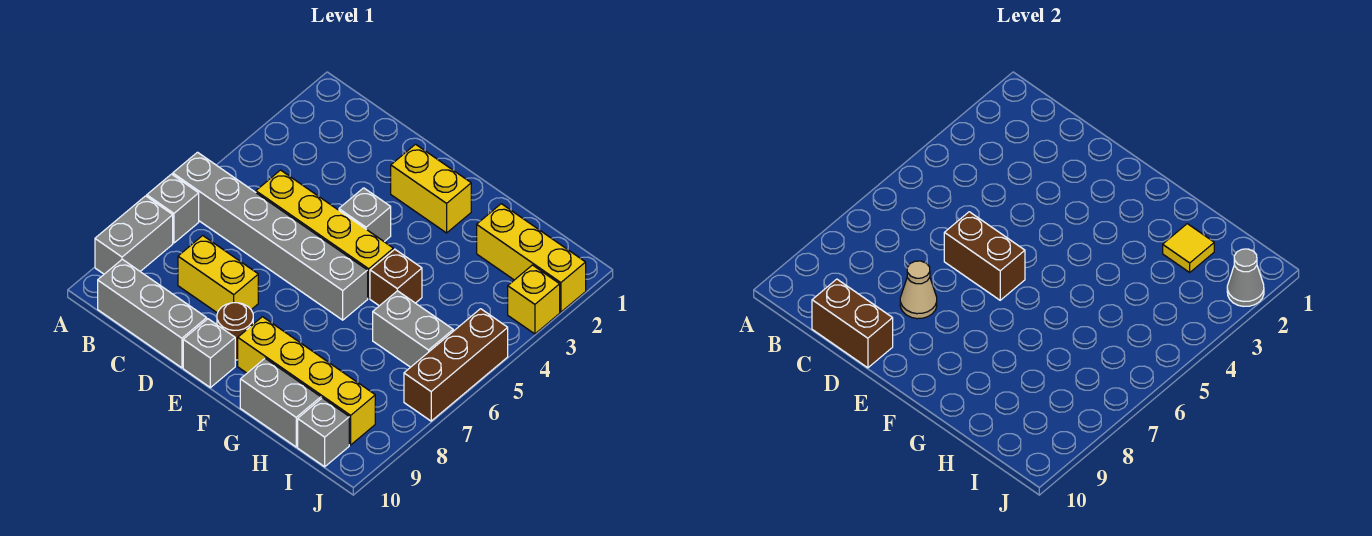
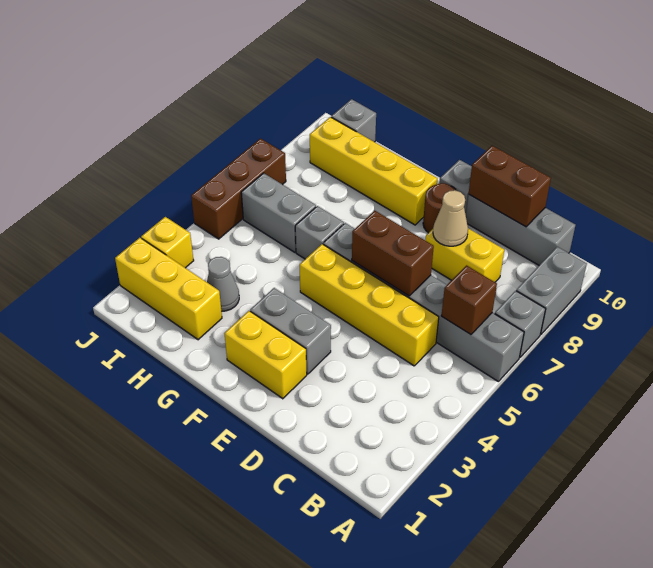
grey brick E4 level 1 -> grey brick G6 level 1
brown brick G5 level 1 -> brown brick B6 level 2
grey brick G10:H10 level 1 -> grey brick E3:F3 level 1
yellow tile H2 level 2 -> none
grey cone J2 level 2 -> grey cone H3 level 1

